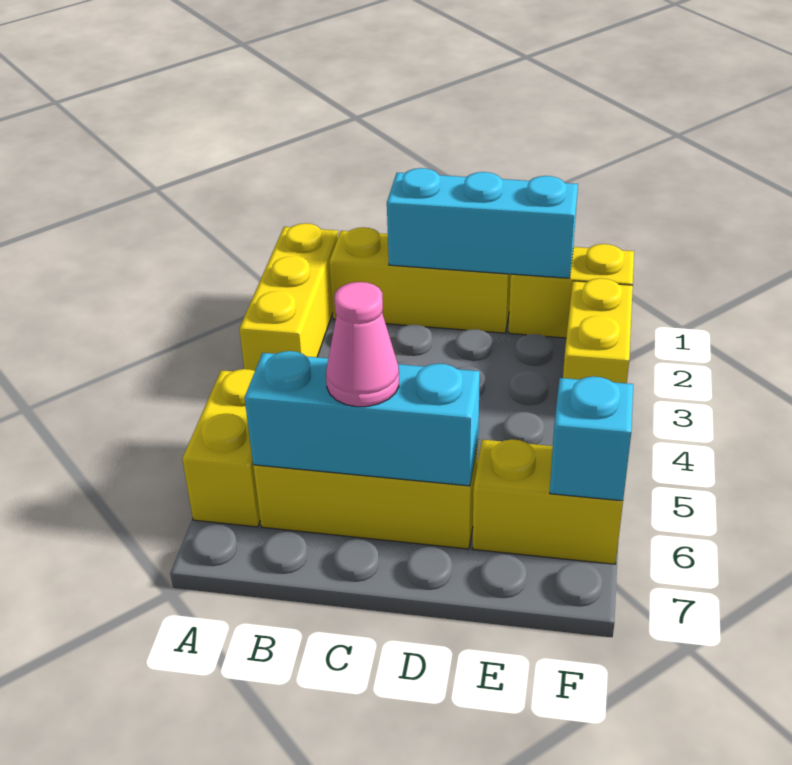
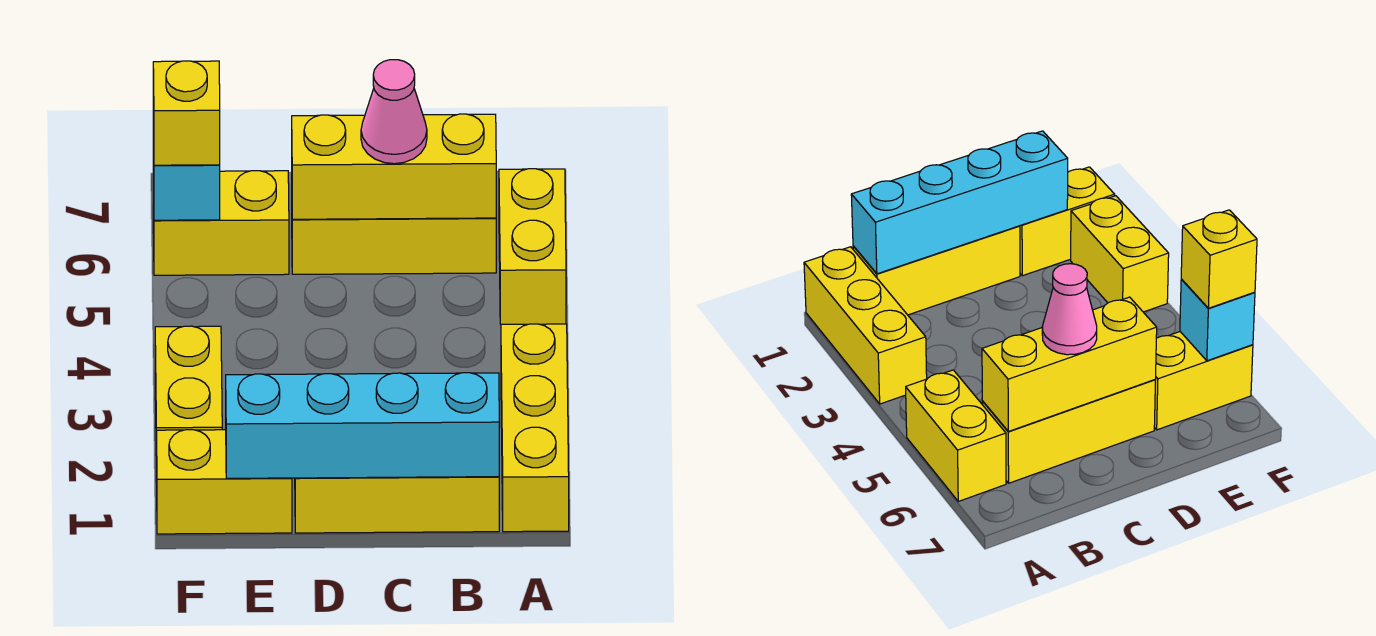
cyan brick B6:D6 level 2 -> yellow brick B6:D6 level 2
cyan brick C1:E1 level 2 -> cyan brick B1:E1 level 2
none -> yellow brick F6 level 3

